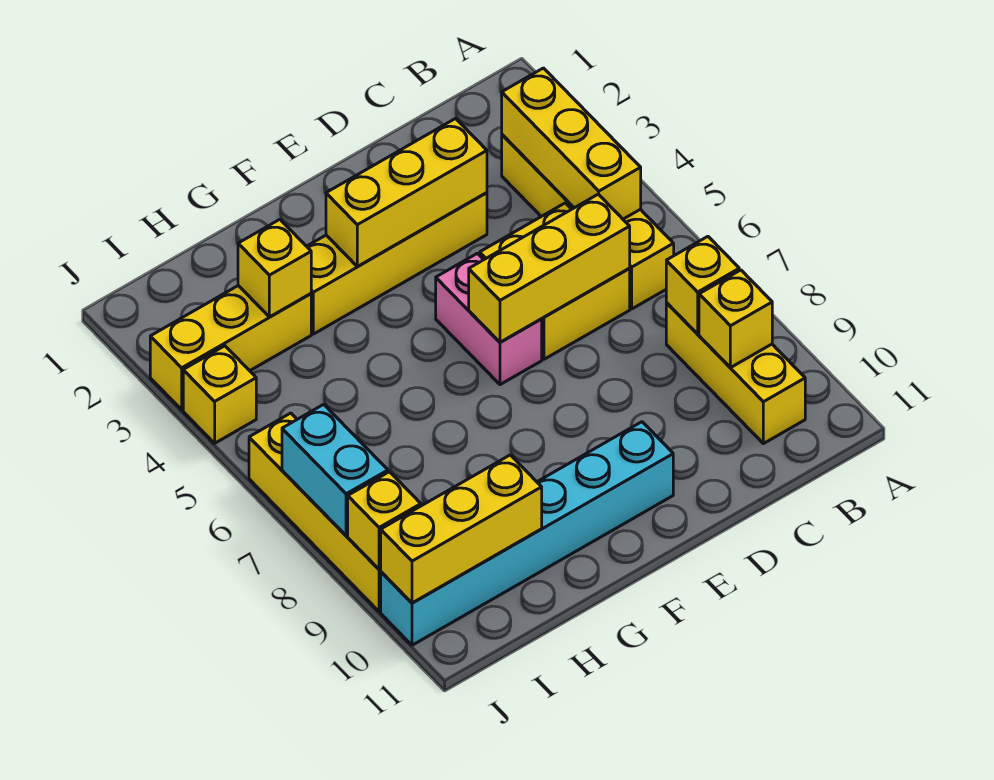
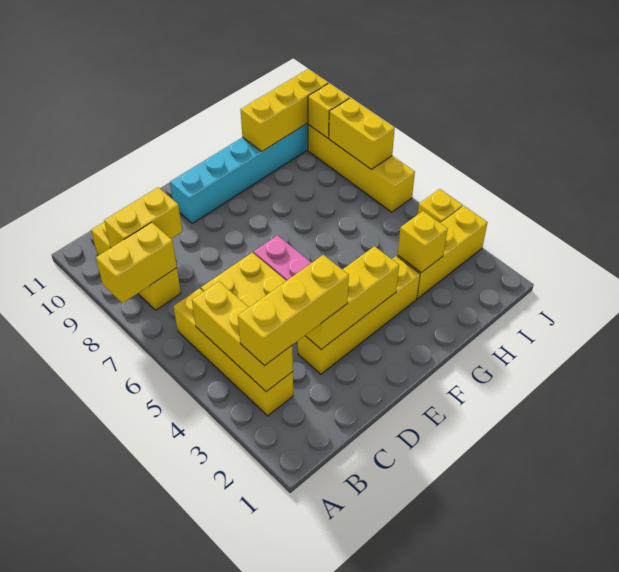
yellow brick B8 level 2 -> yellow brick A8:B8 level 2
yellow brick B9 level 2 -> yellow brick B9:C9 level 2
yellow brick C6:E6 level 2 -> yellow brick B3:D3 level 3
cyan brick J7:J8 level 2 -> yellow brick J7:J8 level 2

